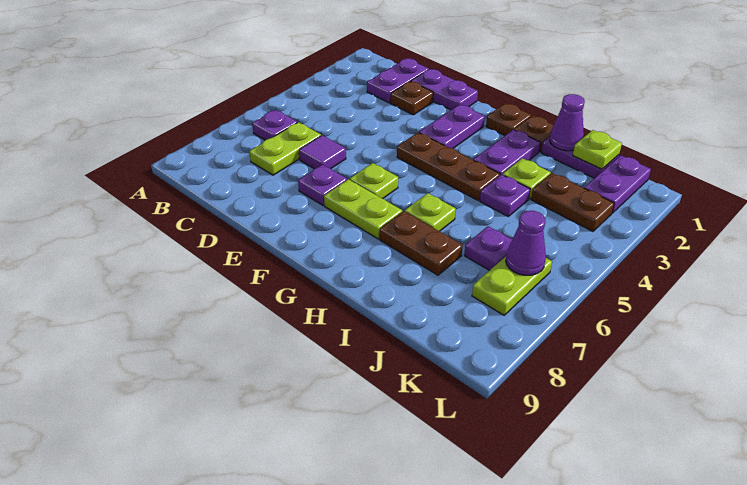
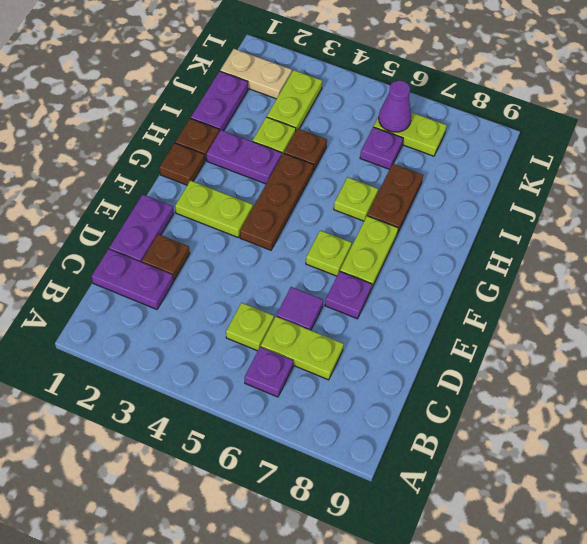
purple plate F2:F3 level 1 -> lime plate F2:F3 level 1
purple cone I1 level 2 -> none
purple plate I4 level 1 -> brown plate I4 level 1
lime plate J1 level 2 -> lime plate C5 level 1
brown plate J3:K3 level 1 -> lime plate J3:K3 level 1
purple plate K1:K2 level 1 -> tan plate K1:K2 level 1

